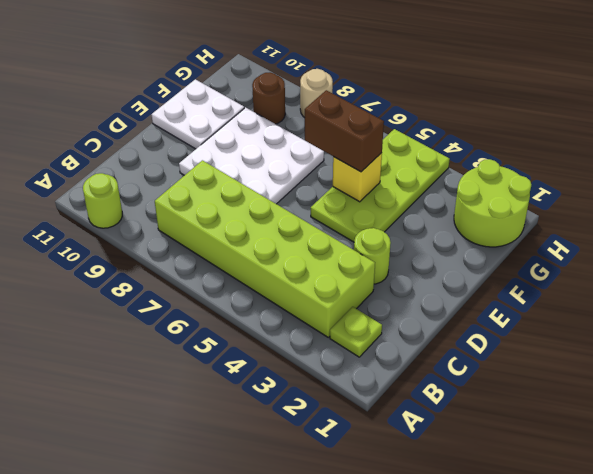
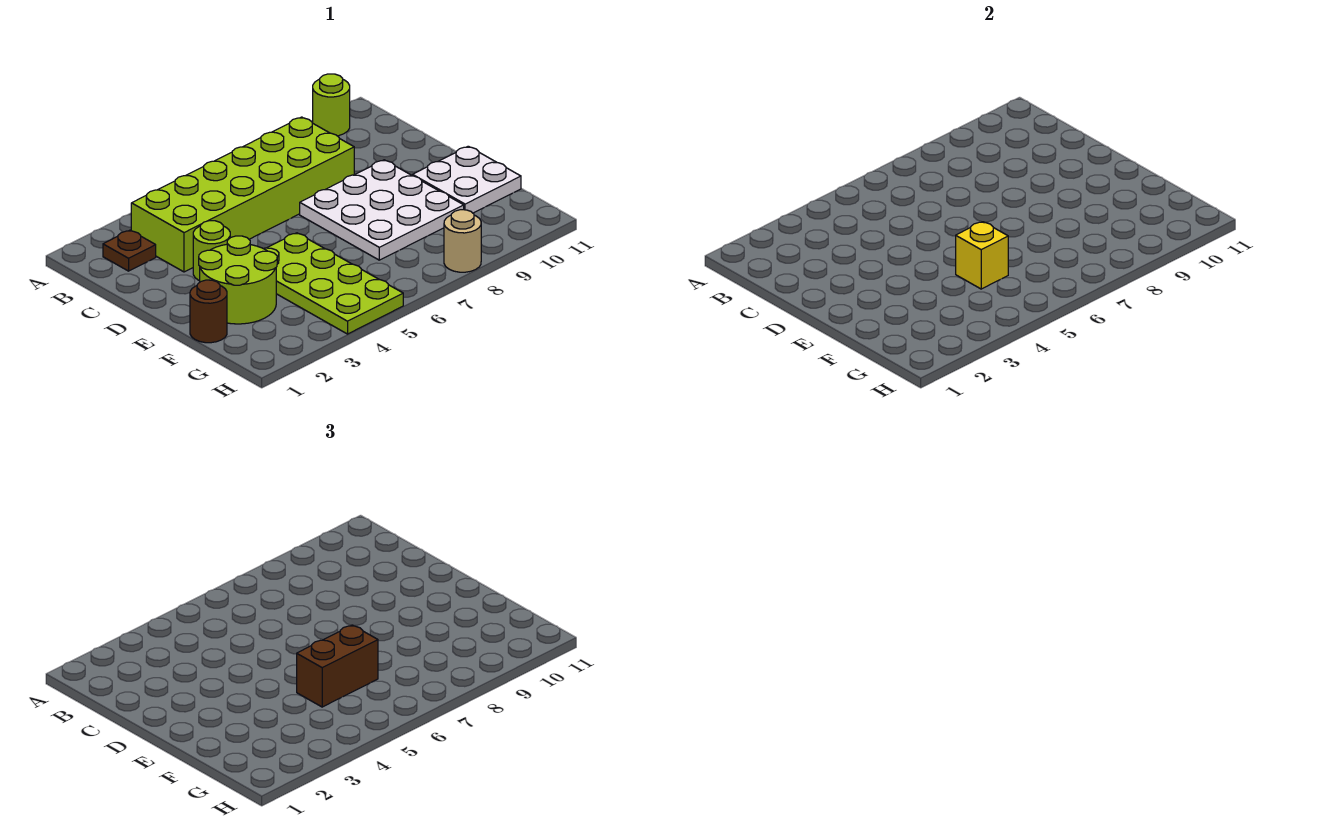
lime plate B2 level 1 -> brown plate B2 level 1
lime round brick G1:H2 level 1 -> lime round brick E2:F3 level 1
brown round brick G9 level 1 -> brown round brick F1 level 1

